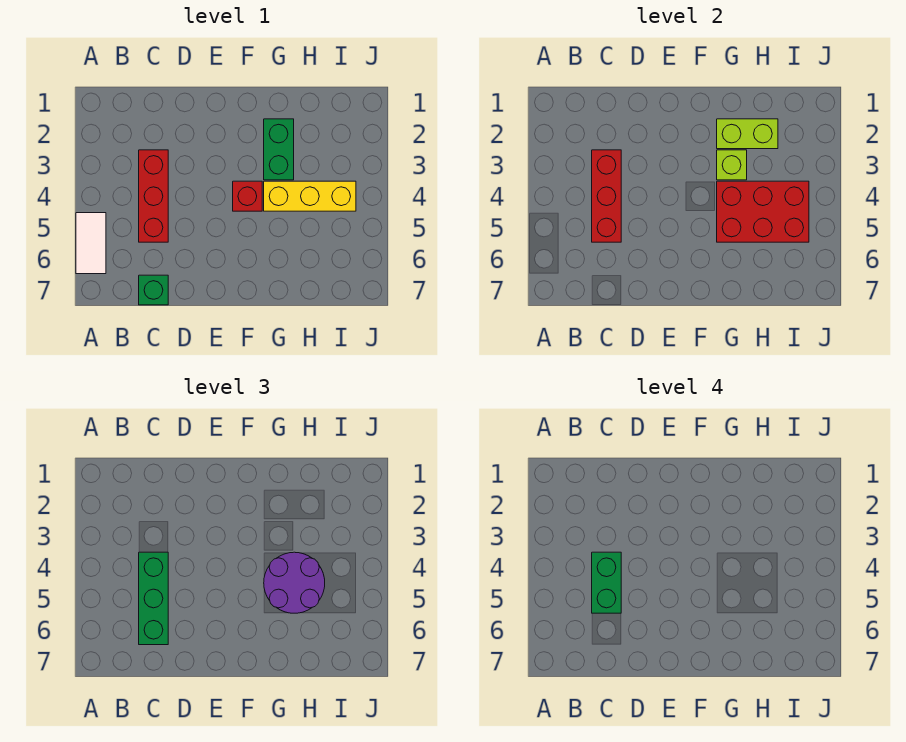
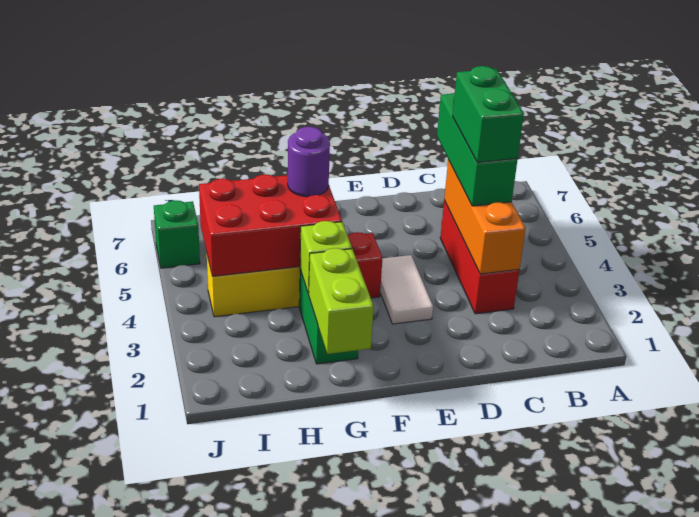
white tile A5:A6 level 1 -> white tile E3:E4 level 1
red brick C3:C5 level 2 -> orange brick C3:C5 level 2
green brick C7 level 1 -> green brick J6 level 1
lime brick G2:H2 level 2 -> lime brick G1:G2 level 2
purple round brick G4:H5 level 3 -> purple round brick G5 level 3

